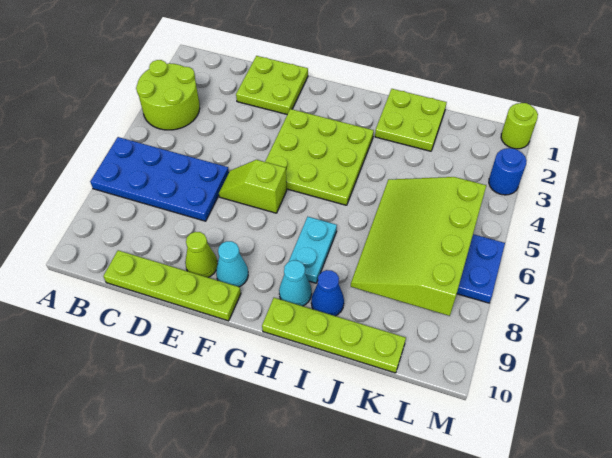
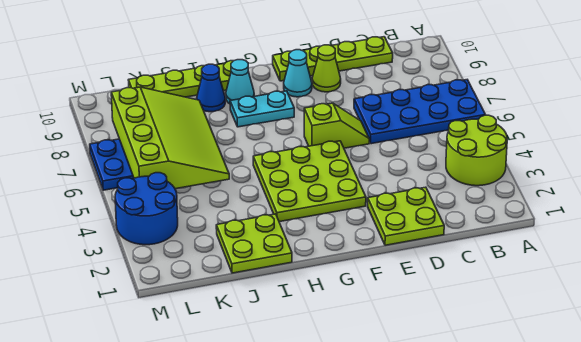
cyan plate H7:H8 level 1 -> cyan plate G8:H8 level 1
lime round brick M1 level 1 -> none
blue round brick M3 level 1 -> blue round brick L3:M4 level 1

